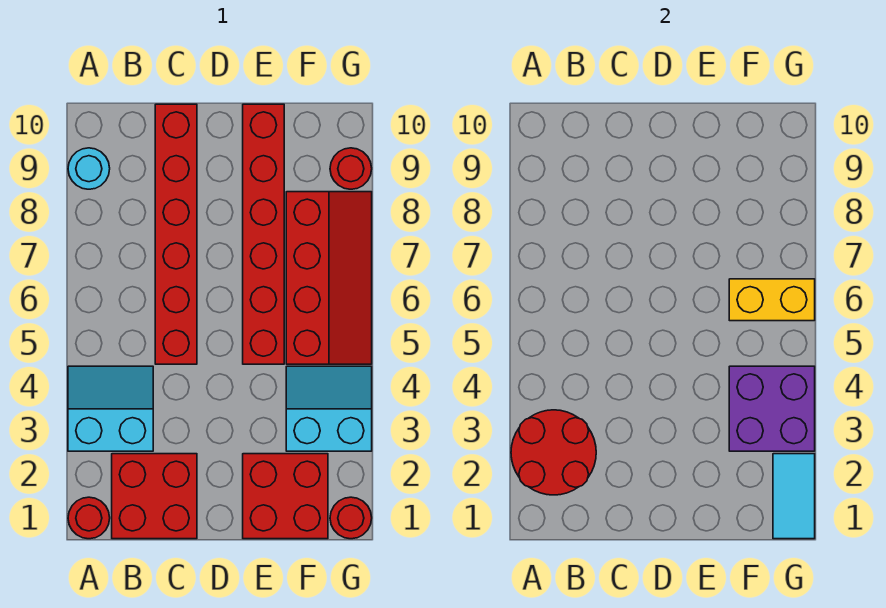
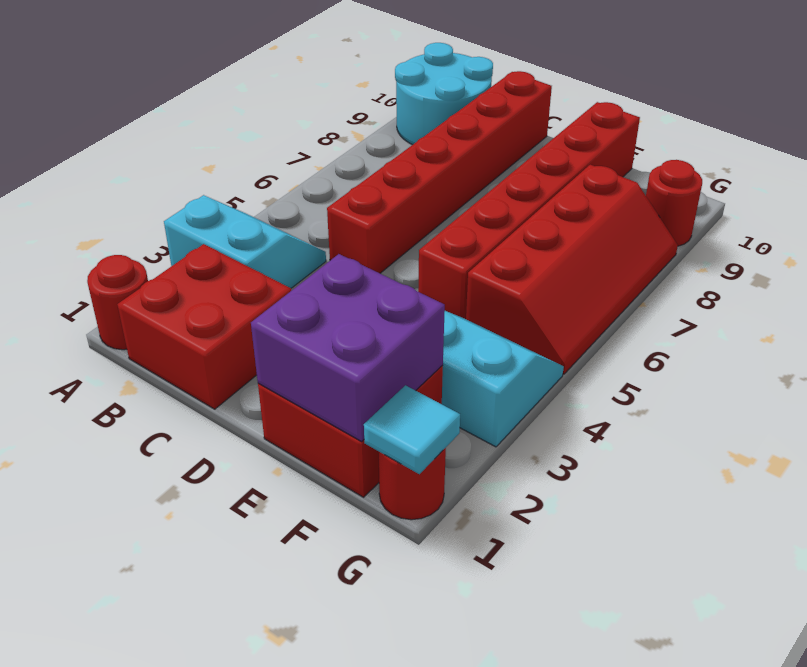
red round brick A2:B3 level 2 -> none
cyan round brick A9 level 1 -> cyan round brick A9:B10 level 1
purple brick F3:G4 level 2 -> purple brick E1:F2 level 2
yellow brick F6:G6 level 2 -> none
cyan tile G1:G2 level 2 -> cyan tile G1 level 2

